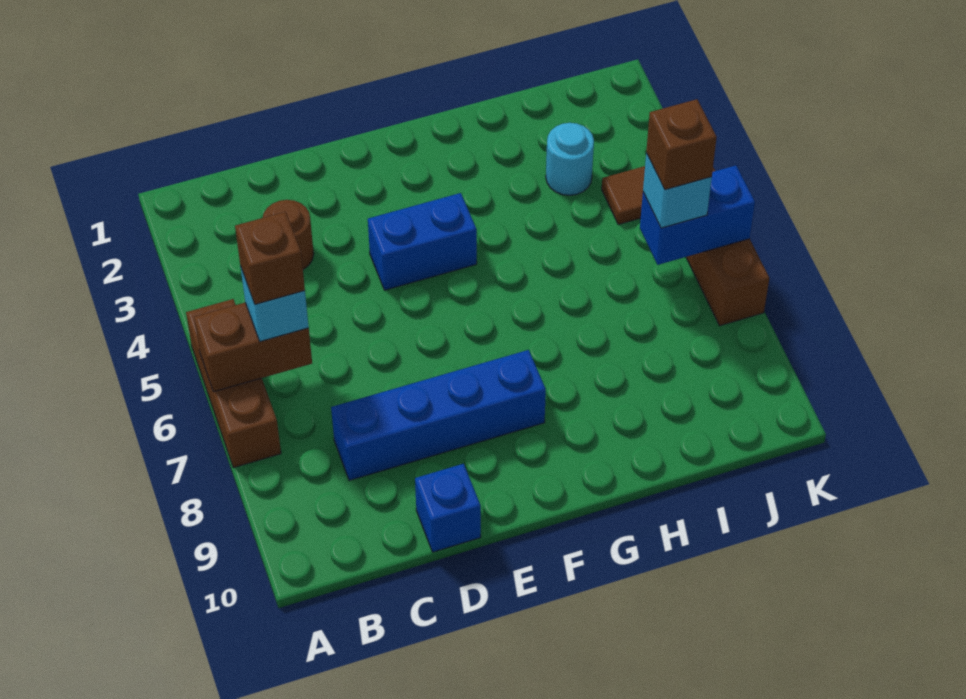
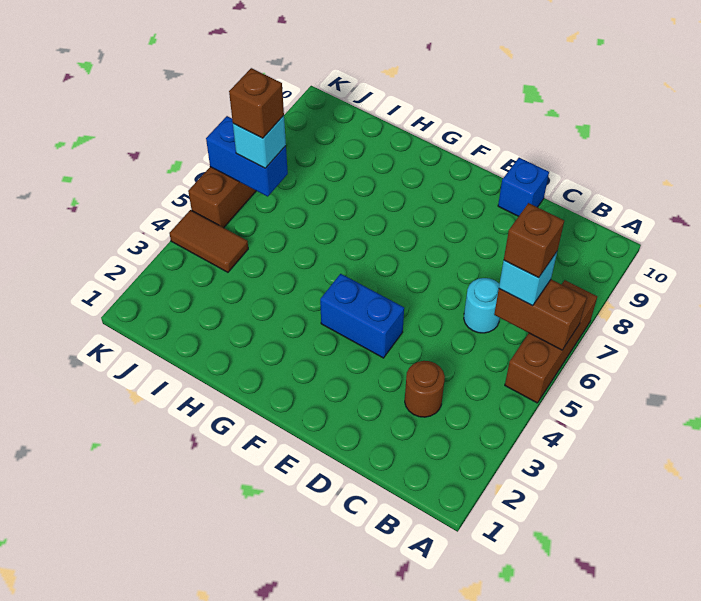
blue brick C8:F8 level 1 -> none
cyan round brick I3 level 1 -> cyan round brick C6 level 1

